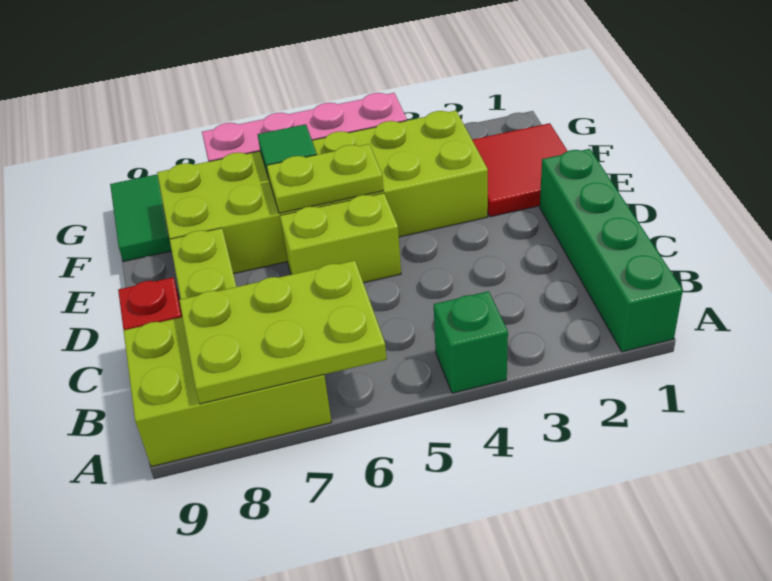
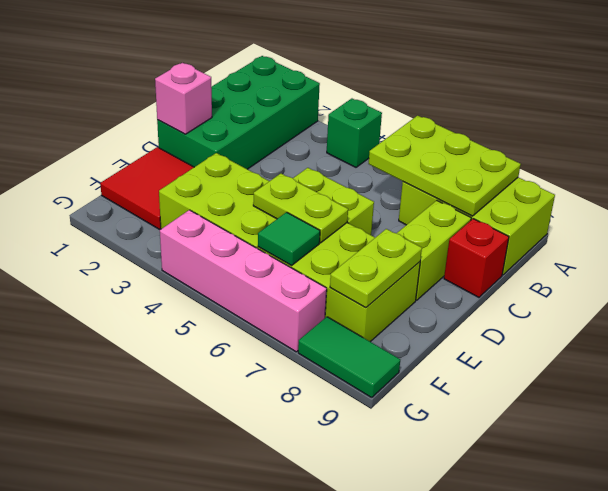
green brick A1:D1 level 1 -> green brick A1:D2 level 1
none -> pink brick D1 level 2
none -> lime plate E8:F8 level 2
green tile F9:G9 level 1 -> green tile G8:G9 level 1

